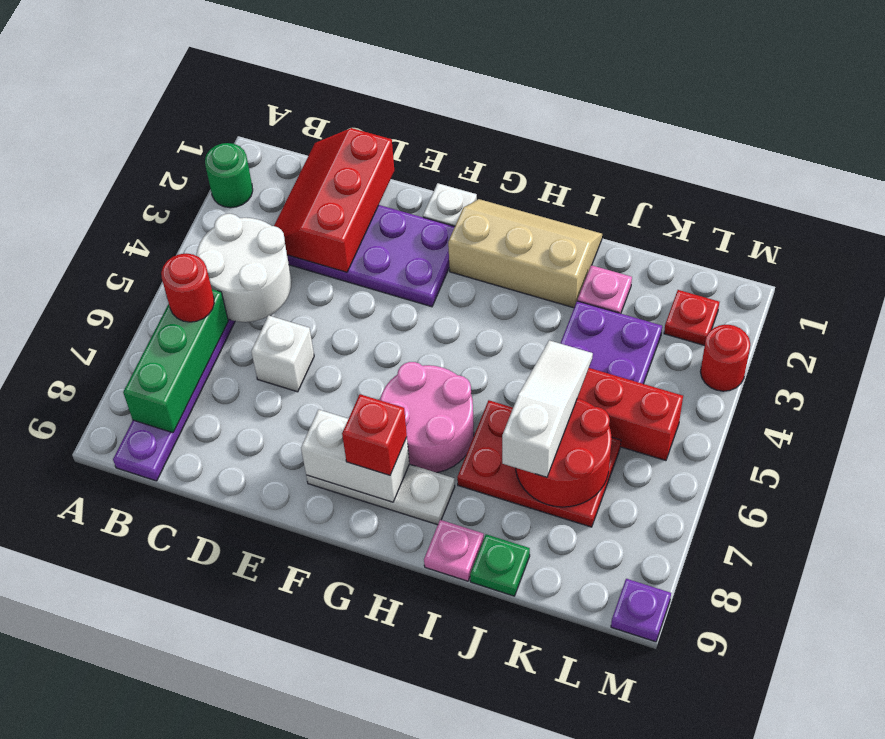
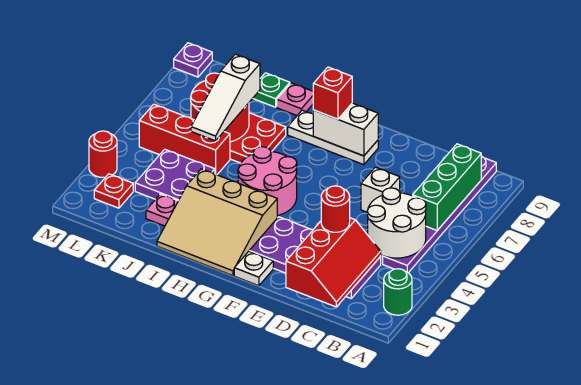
red round brick B6 level 3 -> red round brick D3 level 3
tan slope G1:I2 level 1 top 2 -> tan slope G1:I3 level 1 top 3
pink round brick G6:H7 level 1 -> pink round brick G4:H5 level 1

